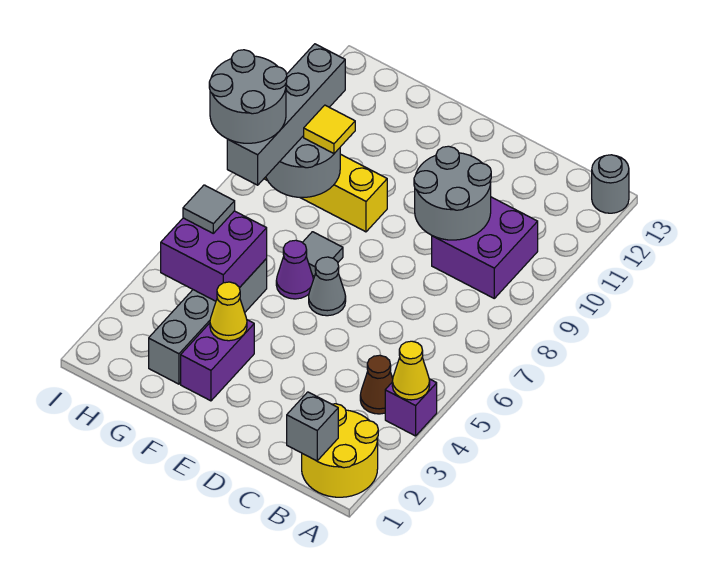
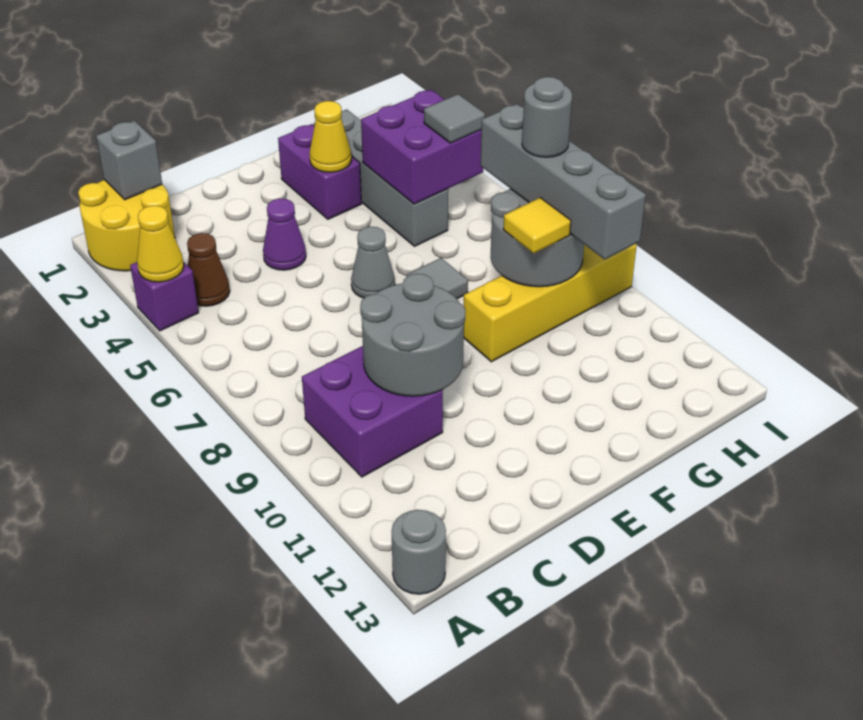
purple cone F6 level 1 -> purple cone D4 level 1
grey round brick H7:I8 level 4 -> grey round brick H8 level 4

